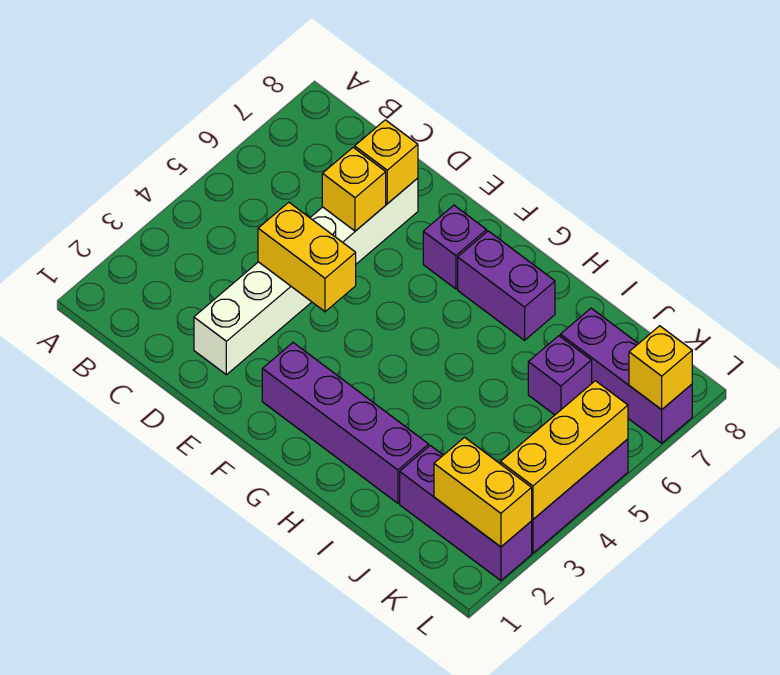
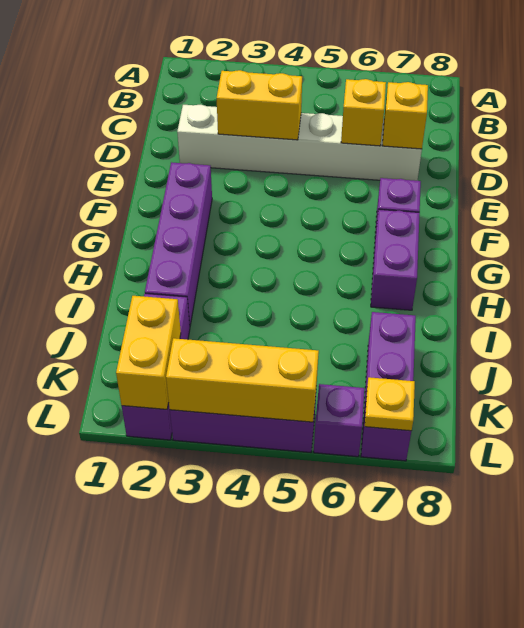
yellow brick D4:E4 level 2 -> yellow brick D3:D4 level 2
purple brick J6 level 1 -> purple brick L6 level 1
yellow brick L7 level 2 -> yellow plate L7 level 2

